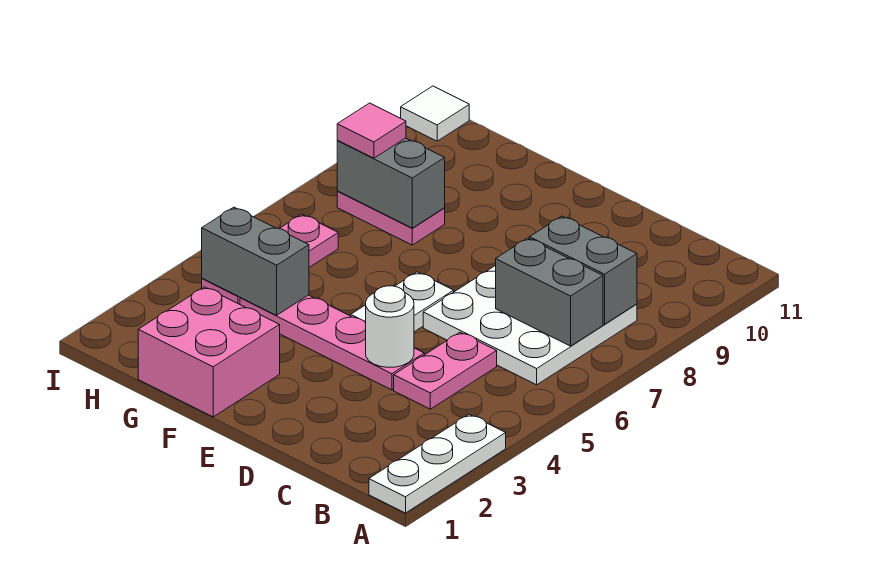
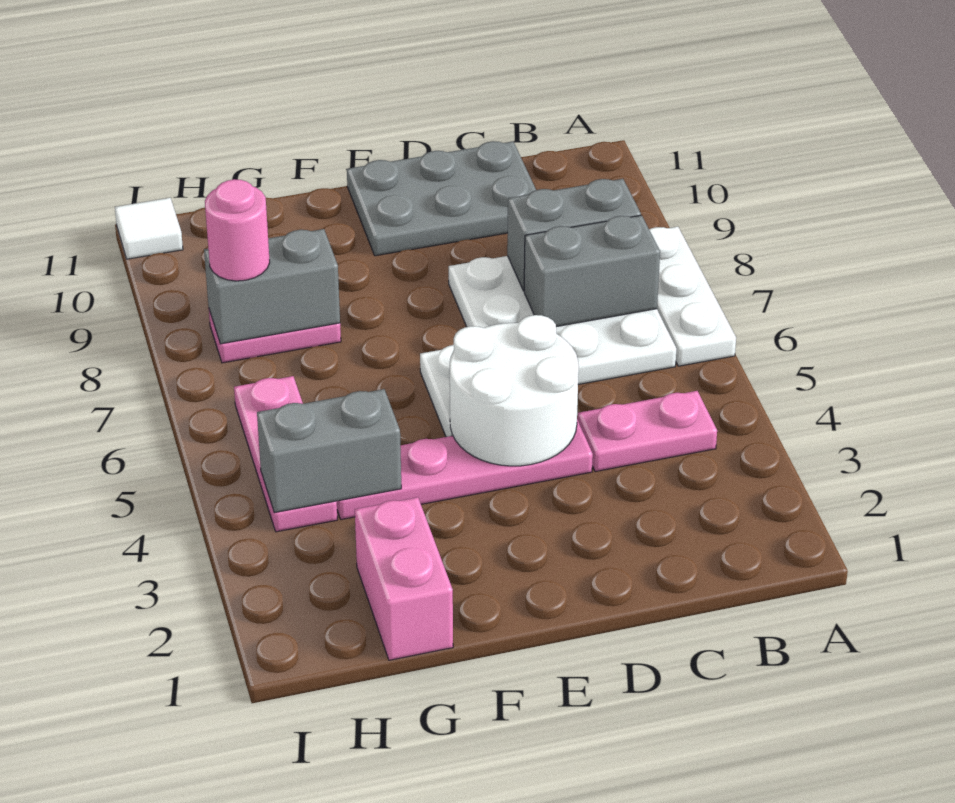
white plate A1:A3 level 1 -> white plate A6:A8 level 1
pink plate C4:C5 level 1 -> pink plate B4:C4 level 1
none -> grey plate C10:E11 level 1
white round brick D4 level 2 -> white round brick D4:E5 level 2
pink brick F1:G2 level 1 -> pink brick G1:G2 level 1
pink tile H8 level 3 -> pink round brick H8 level 3

